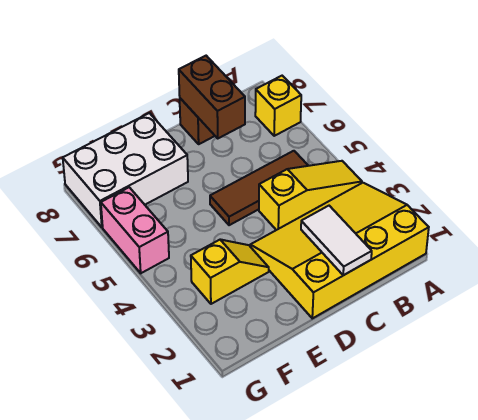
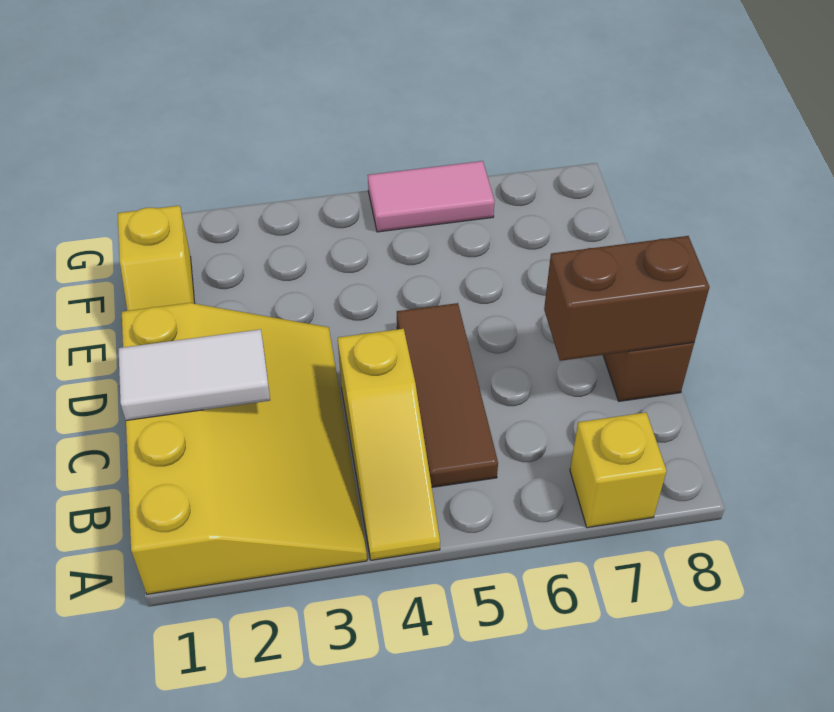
yellow slope E3:F3 level 1 top F -> yellow slope E1:F1 level 1 top F
white brick E7:G8 level 1 -> none
pink brick G5:G6 level 1 -> pink tile G5:G6 level 1

